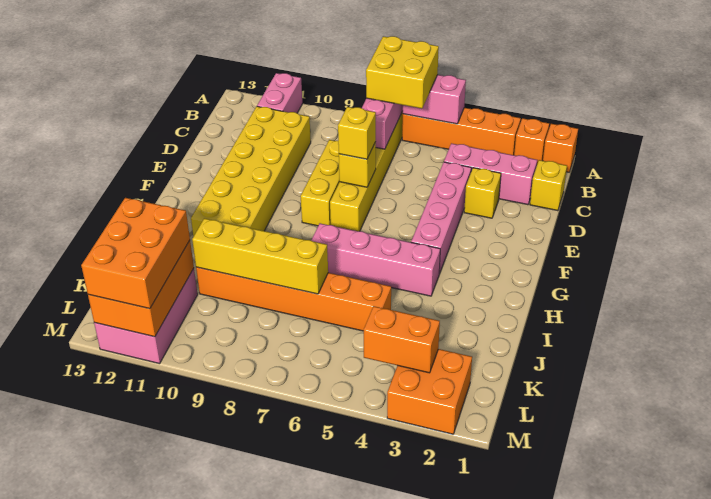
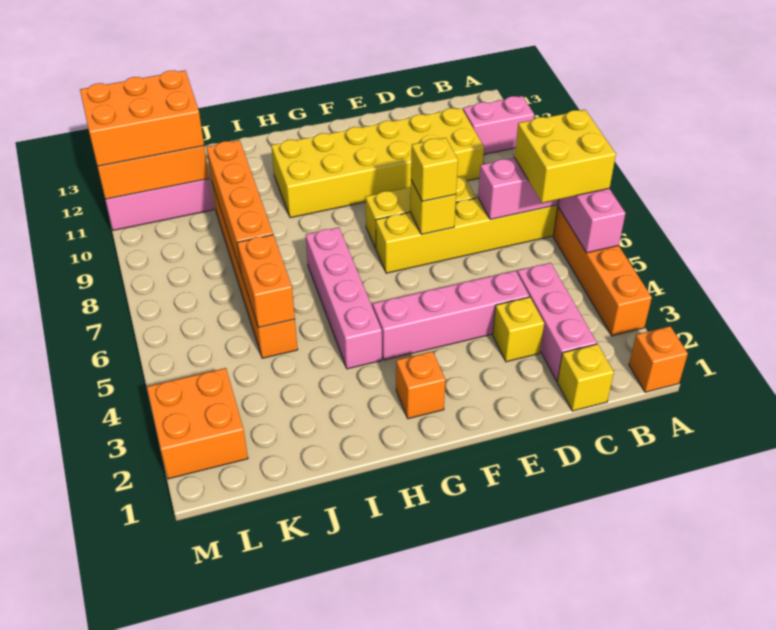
orange brick A2 level 1 -> orange brick G2 level 1
yellow brick J7:J10 level 2 -> orange brick J7:J10 level 2
orange brick L3:L4 level 2 -> orange brick J5:J6 level 2

